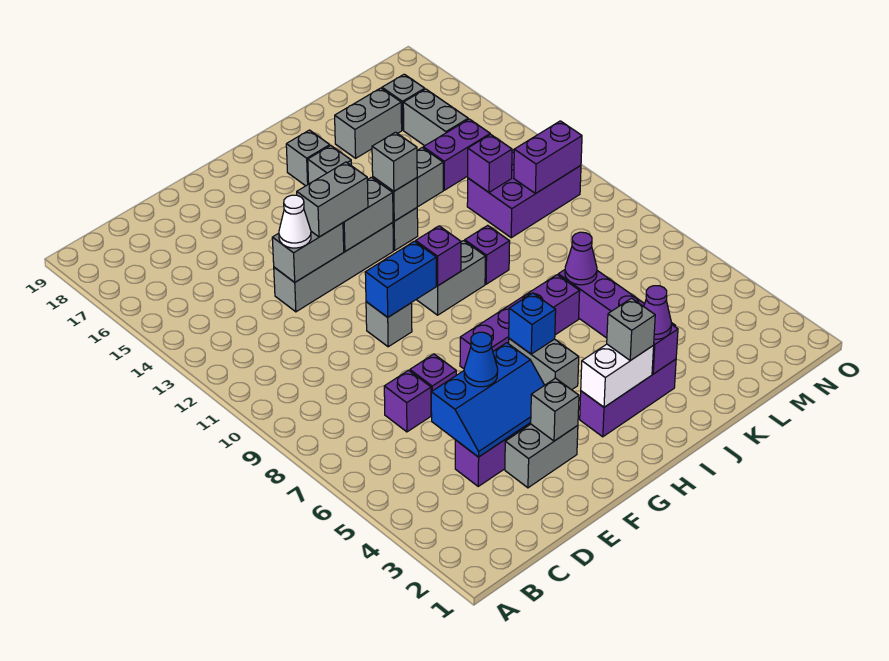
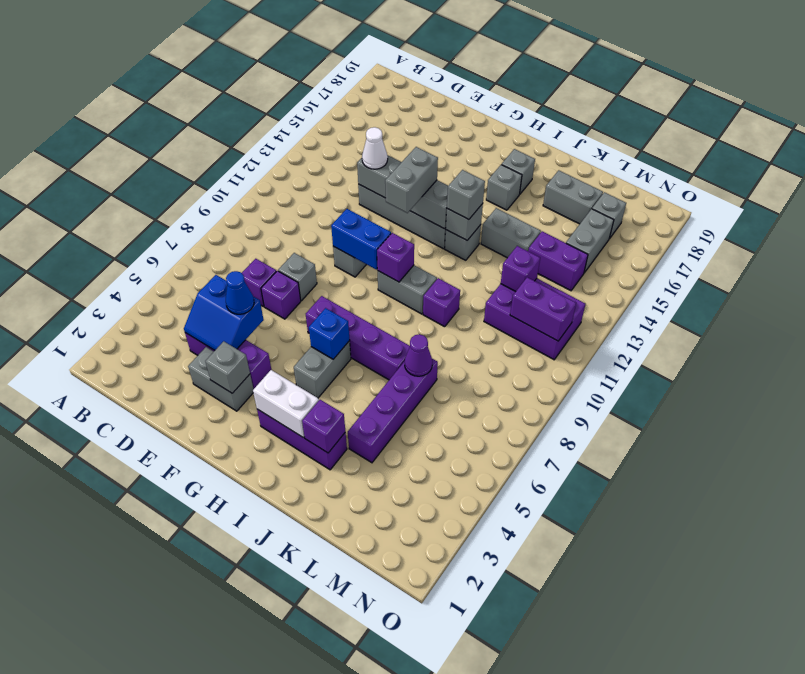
blue slope D4:F5 level 2 top 5 -> blue slope D4:E5 level 2 top 5
grey brick F13:G13 level 3 -> grey brick G12:G13 level 3
grey brick I3 level 3 -> grey brick E8 level 1
purple cone J3 level 3 -> none

